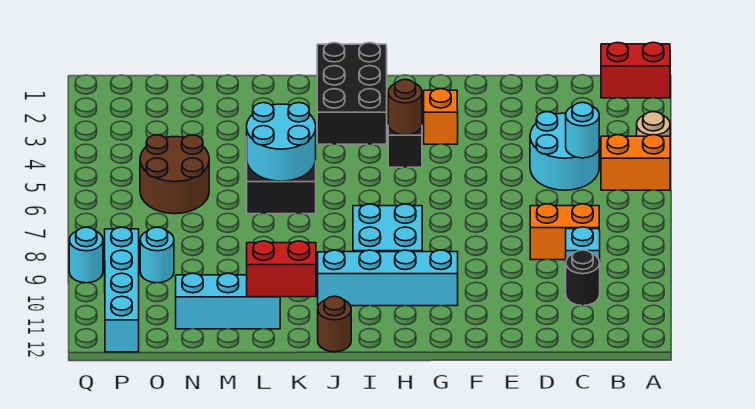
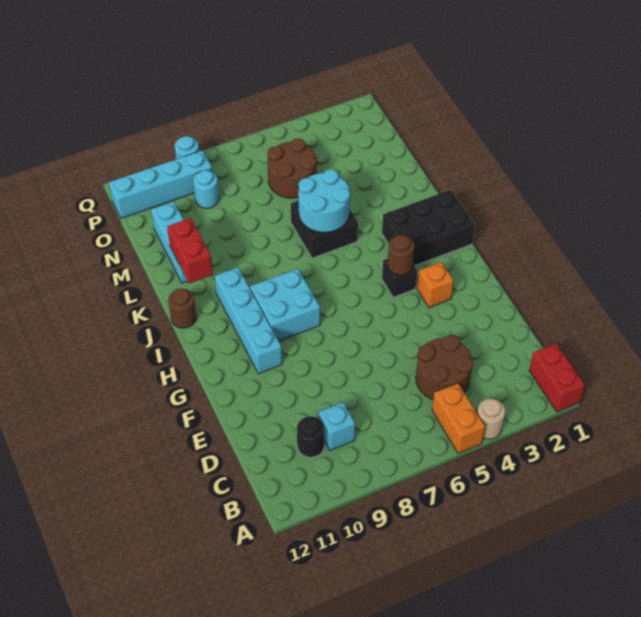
cyan round brick C4:D5 level 1 -> brown round brick C4:D5 level 1
cyan round brick C5 level 2 -> none
orange brick C8:D8 level 1 -> none

